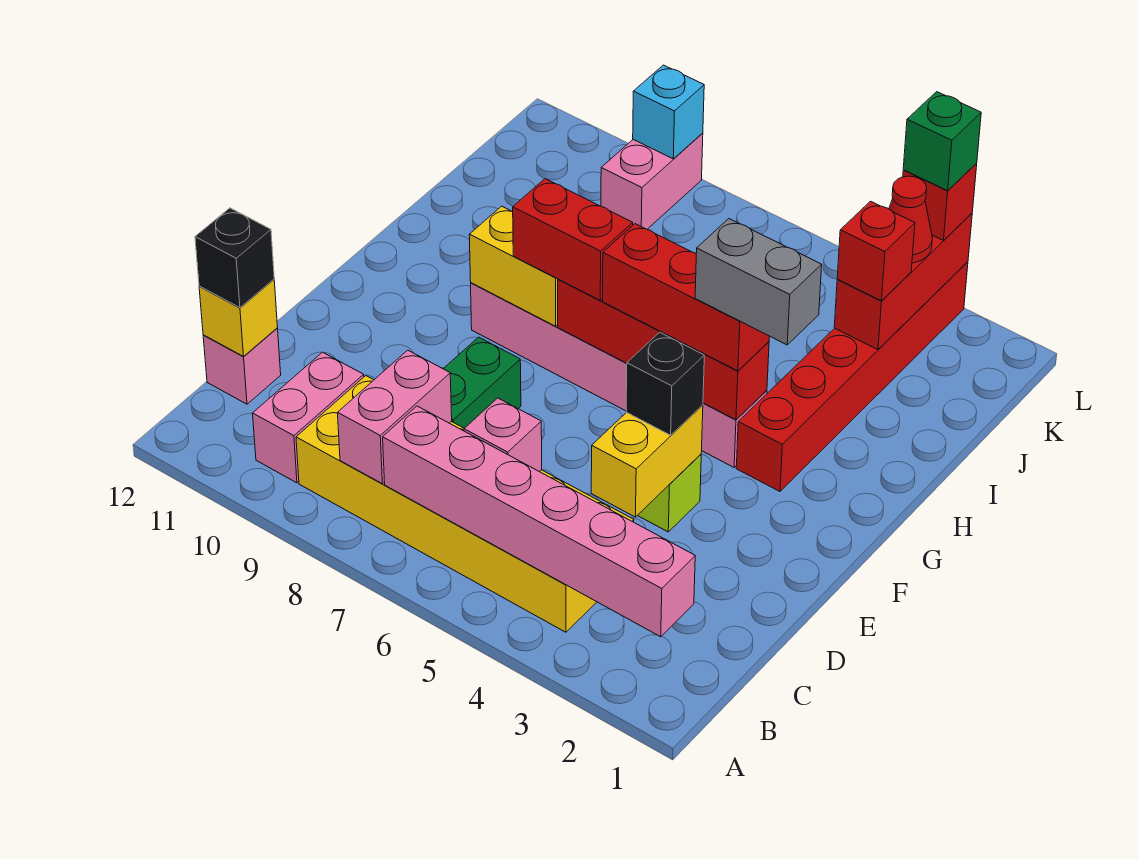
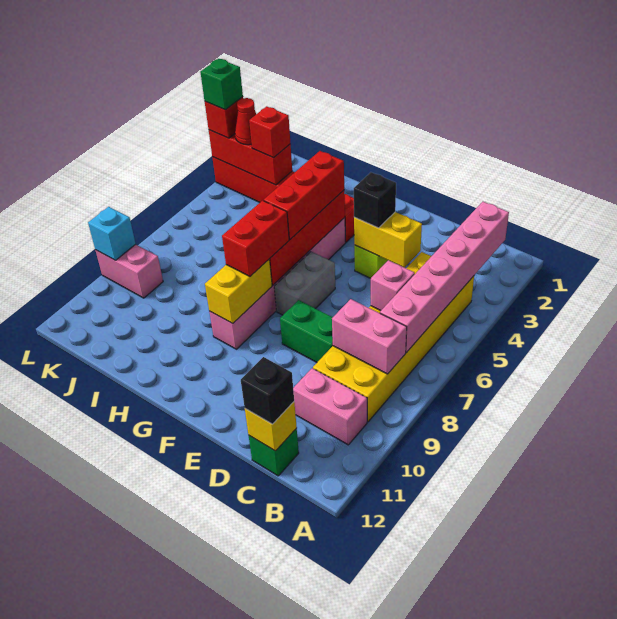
pink brick C12 level 1 -> green brick C12 level 1
grey brick G3:G4 level 4 -> grey brick F6:F7 level 1

